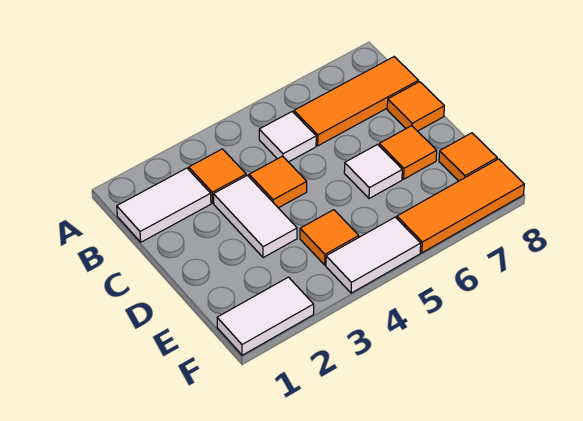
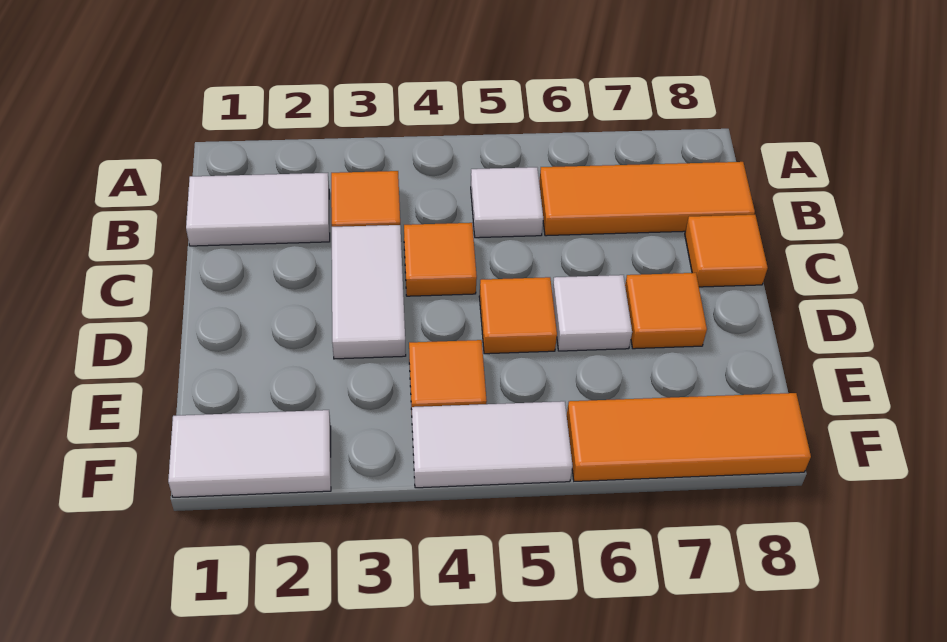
orange tile E8 level 1 -> orange tile D5 level 1

